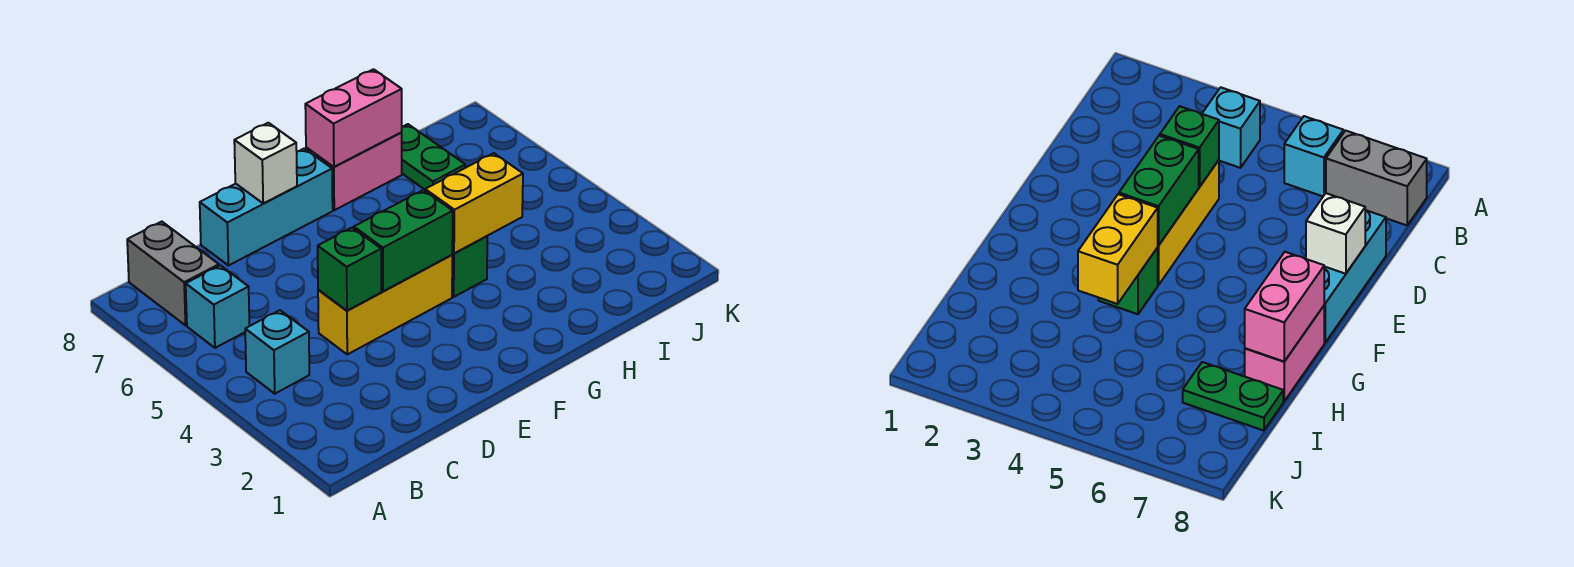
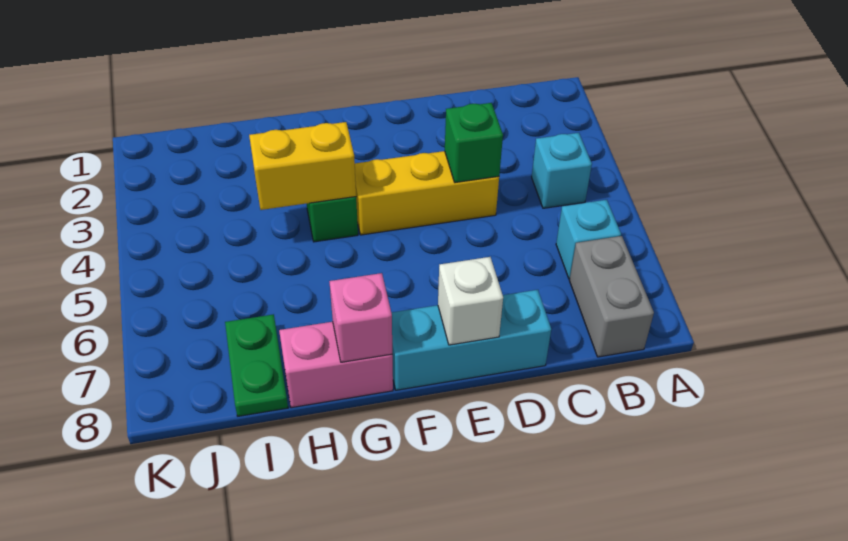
green brick E4:F4 level 2 -> none
pink brick G8:H8 level 2 -> pink brick G8 level 2

